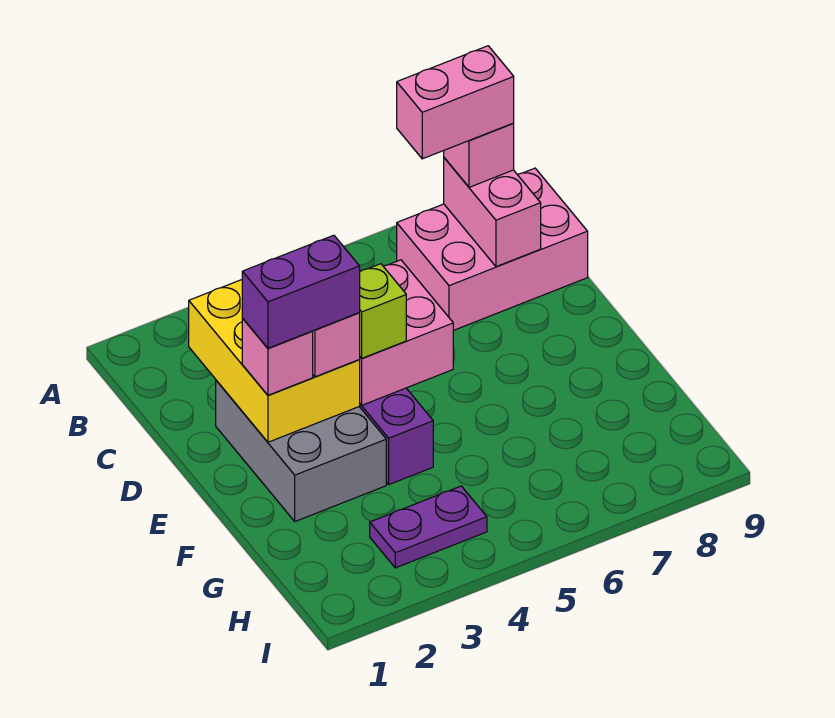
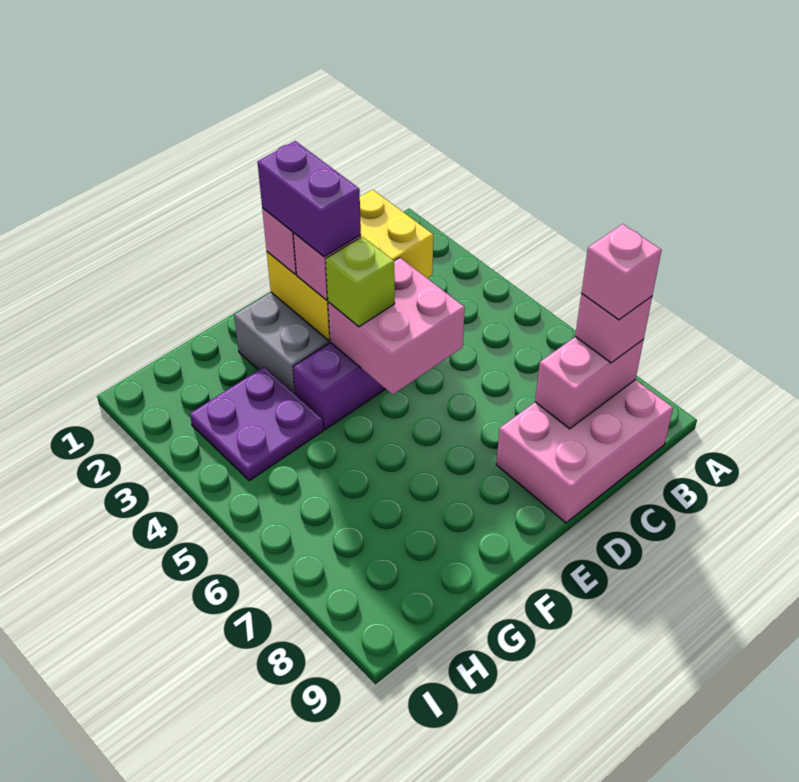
pink brick B7:C9 level 1 -> pink brick B8:D9 level 1
pink brick B7:B8 level 4 -> pink brick B8 level 4
purple plate H3:H4 level 1 -> purple plate G3:H4 level 1

